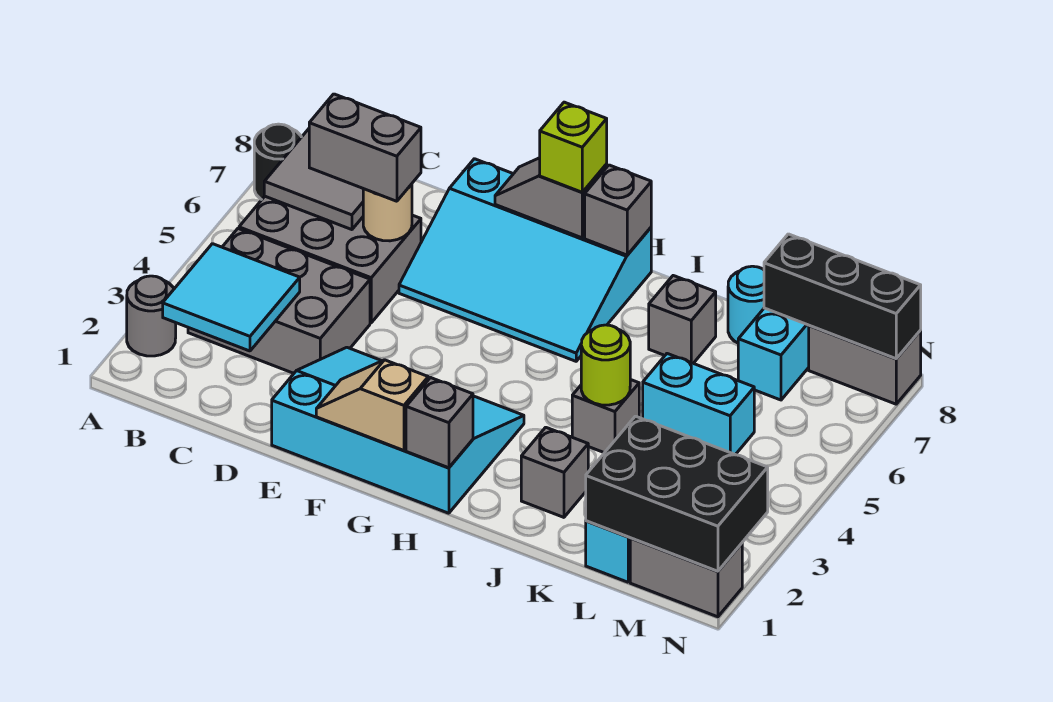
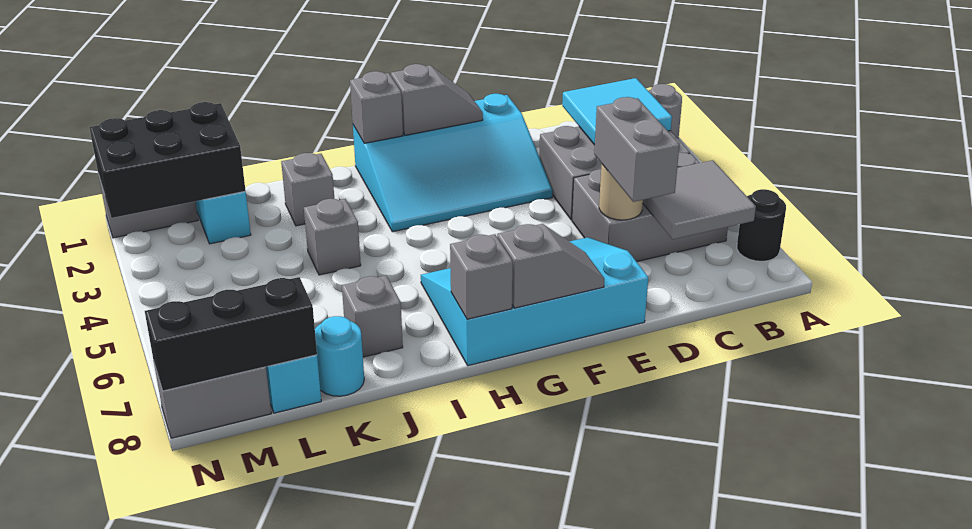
grey brick C6:D6 level 3 -> grey brick D6:D7 level 3
tan slope F1:G1 level 2 top G -> grey slope F1:G1 level 2 top G
lime brick G8 level 3 -> none
lime round brick J4 level 2 -> none
cyan brick K5:L5 level 1 -> none

